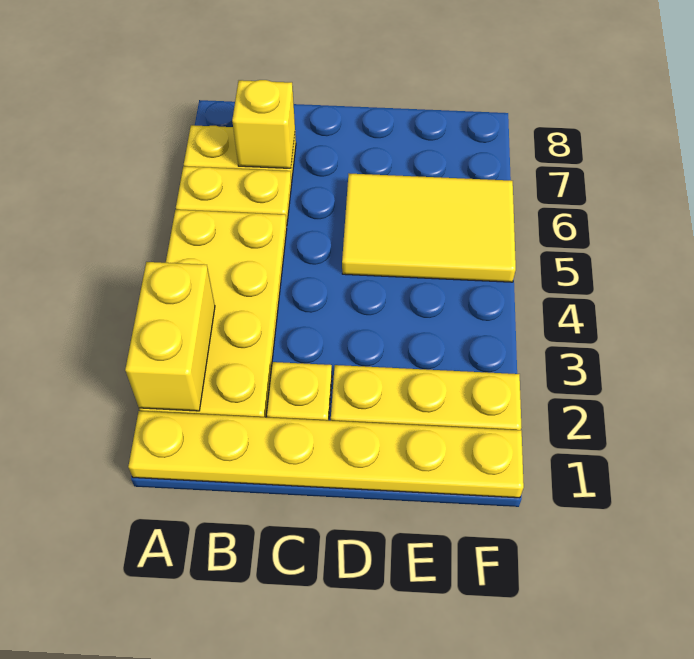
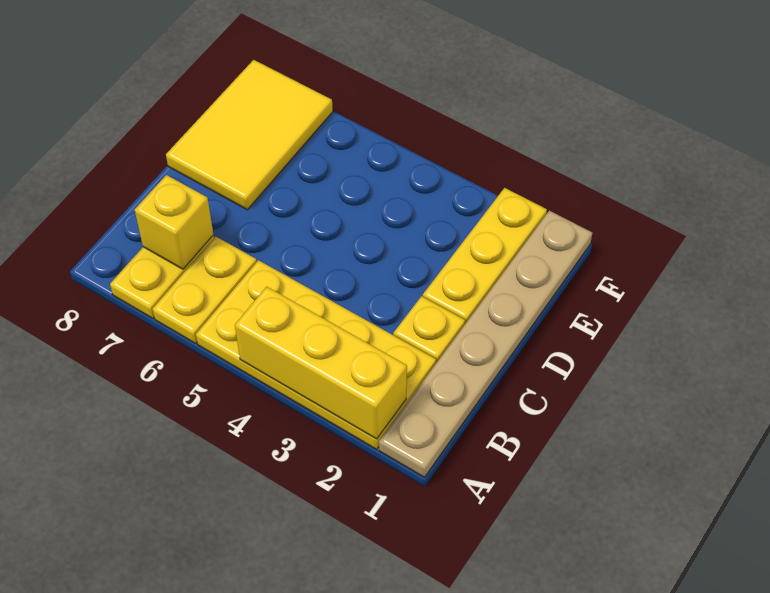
yellow plate A1:F1 level 1 -> tan plate A1:F1 level 1
yellow brick A2:A3 level 2 -> yellow brick A2:A4 level 2
yellow tile D5:F6 level 1 -> yellow tile D7:F8 level 1

